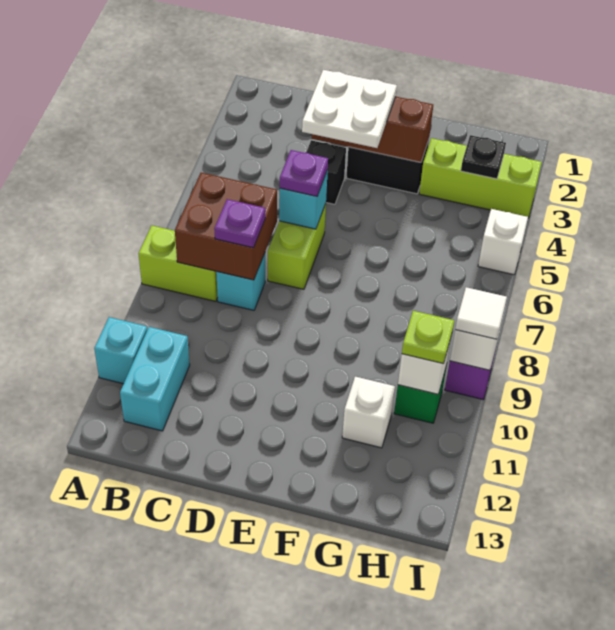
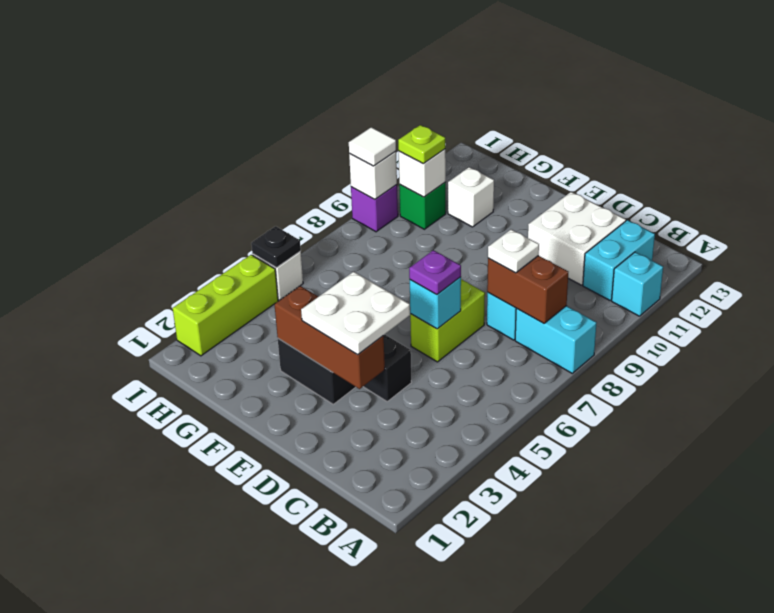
lime brick A8:B8 level 1 -> cyan brick A8:B8 level 1
brown brick B7:C8 level 2 -> brown brick B8:C8 level 2
purple plate C8 level 3 -> white plate C8 level 3
none -> white brick C11:D12 level 1
lime brick G3:I3 level 1 -> lime brick I2:I4 level 1
black plate H3 level 2 -> black plate I5 level 2

